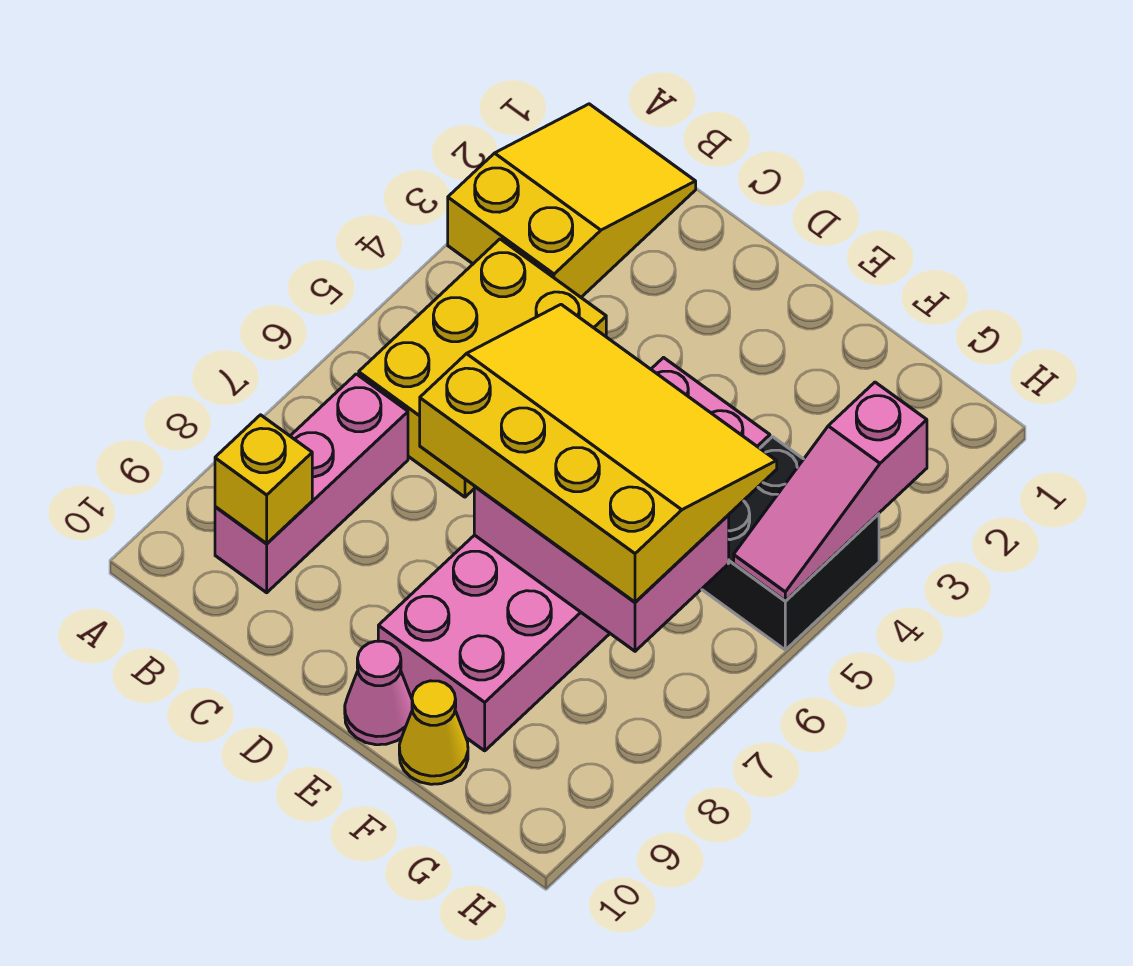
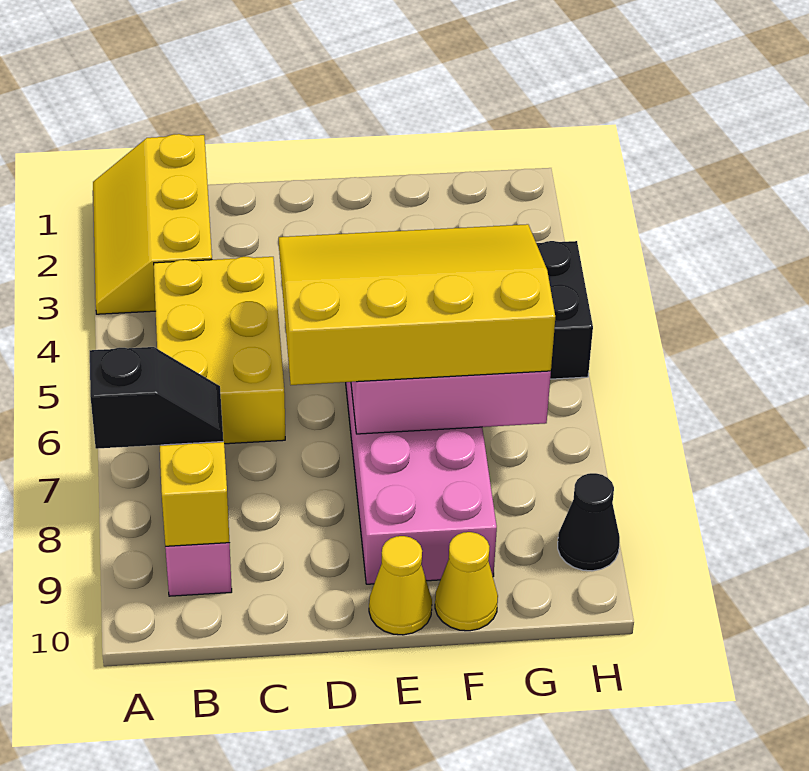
yellow slope A1:B3 level 1 top 3 -> yellow slope A1:B3 level 1 top B
none -> black slope A7:B7 level 2 top A
pink cone E10 level 1 -> yellow cone E10 level 1
pink slope H3:H5 level 2 top 3 -> none
none -> black cone H9 level 1

